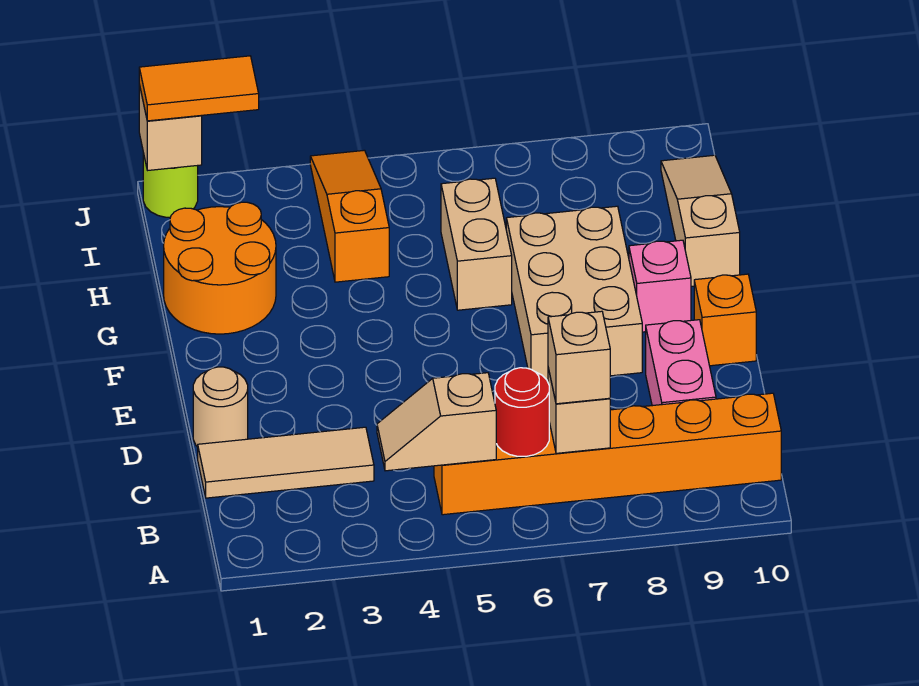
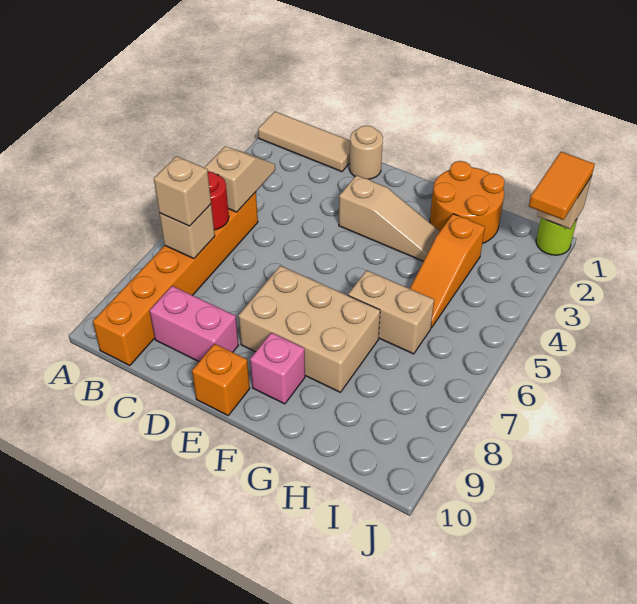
tan tile C1:C3 level 1 -> tan tile A1:C1 level 1
tan slope G10:I10 level 1 top G -> tan slope E3:G3 level 1 top E
orange slope H4:J4 level 1 top H -> orange slope H3:H5 level 1 top 3

